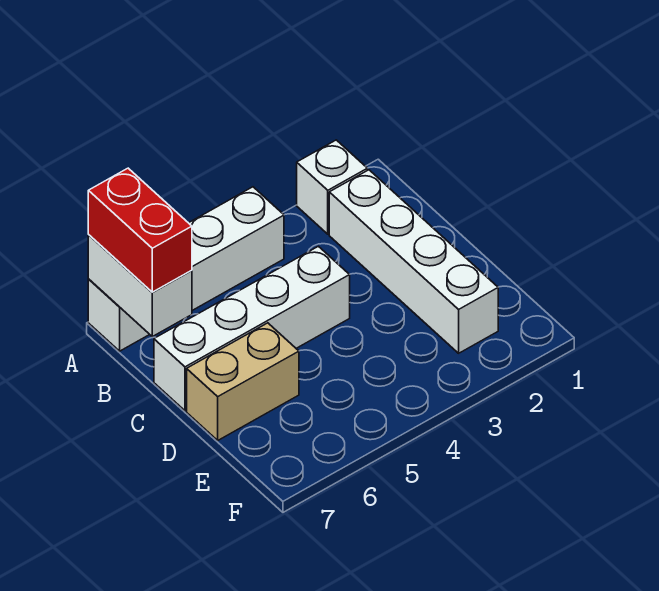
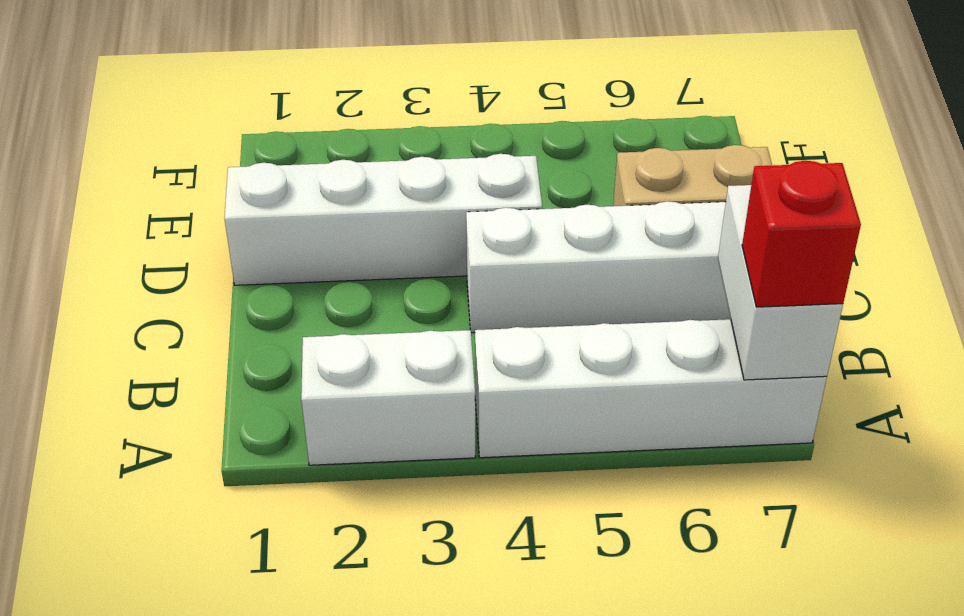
white brick A2 level 1 -> white brick A2:A3 level 1
red brick A7:B7 level 3 -> red brick A7 level 3
white brick B2:E2 level 1 -> white brick D1:D4 level 1

